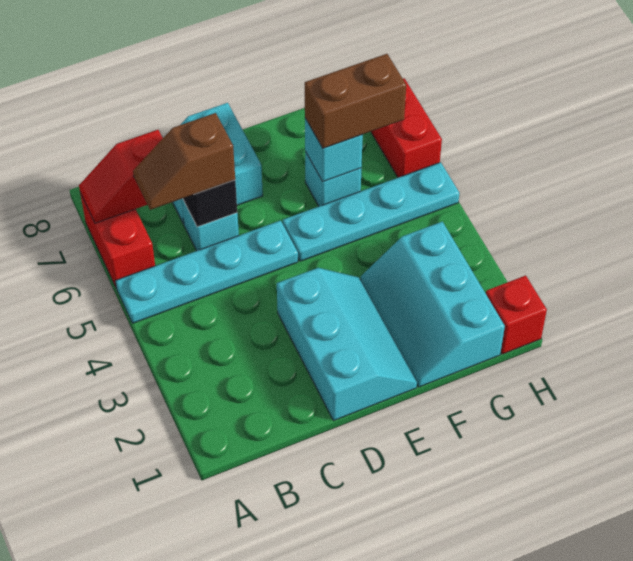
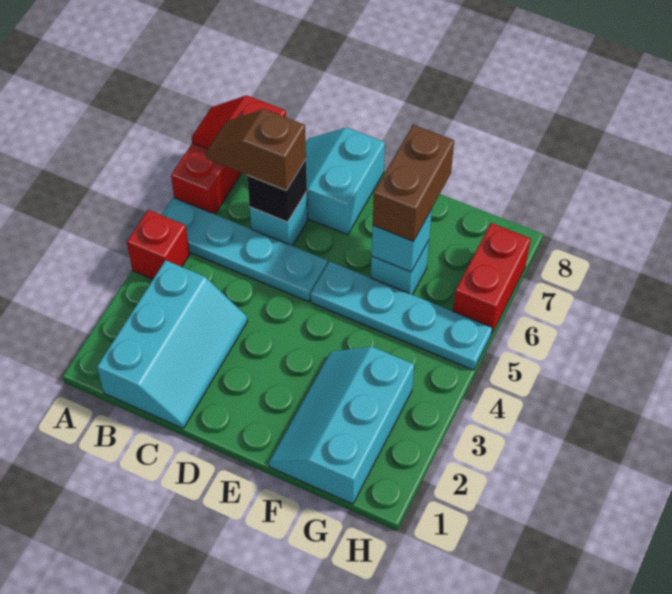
cyan slope D1:E3 level 1 top D -> cyan slope B1:C3 level 1 top B
brown brick F6:G6 level 3 -> brown brick F6:F7 level 3
red brick H1 level 1 -> red brick A4 level 1

